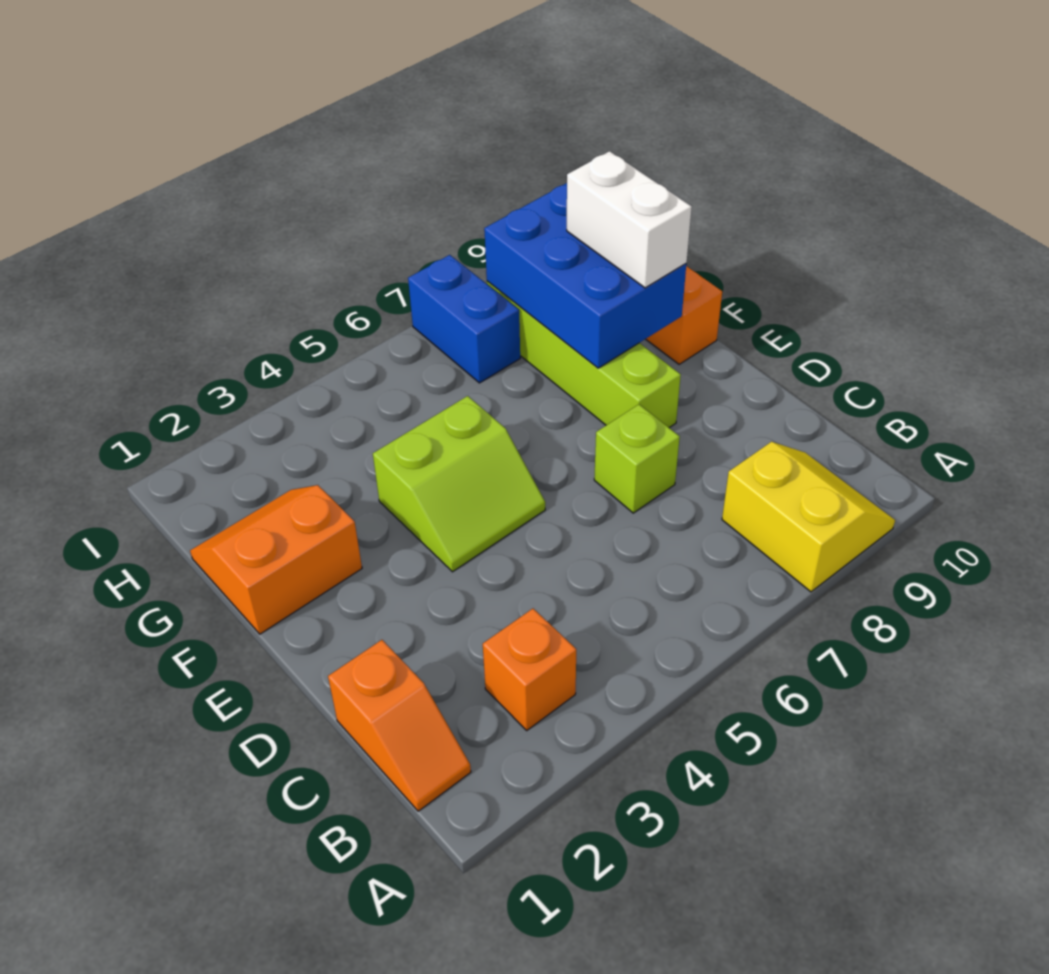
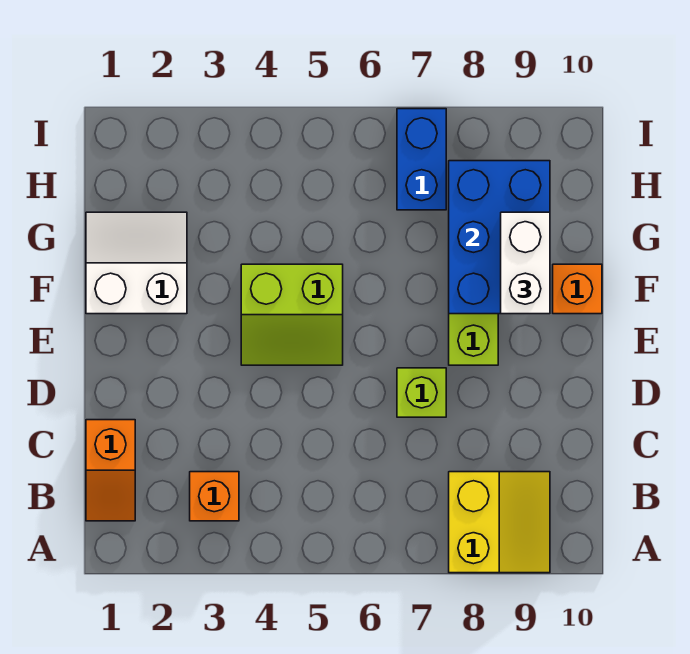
orange slope F1:G2 level 1 top F -> white slope F1:G2 level 1 top F

